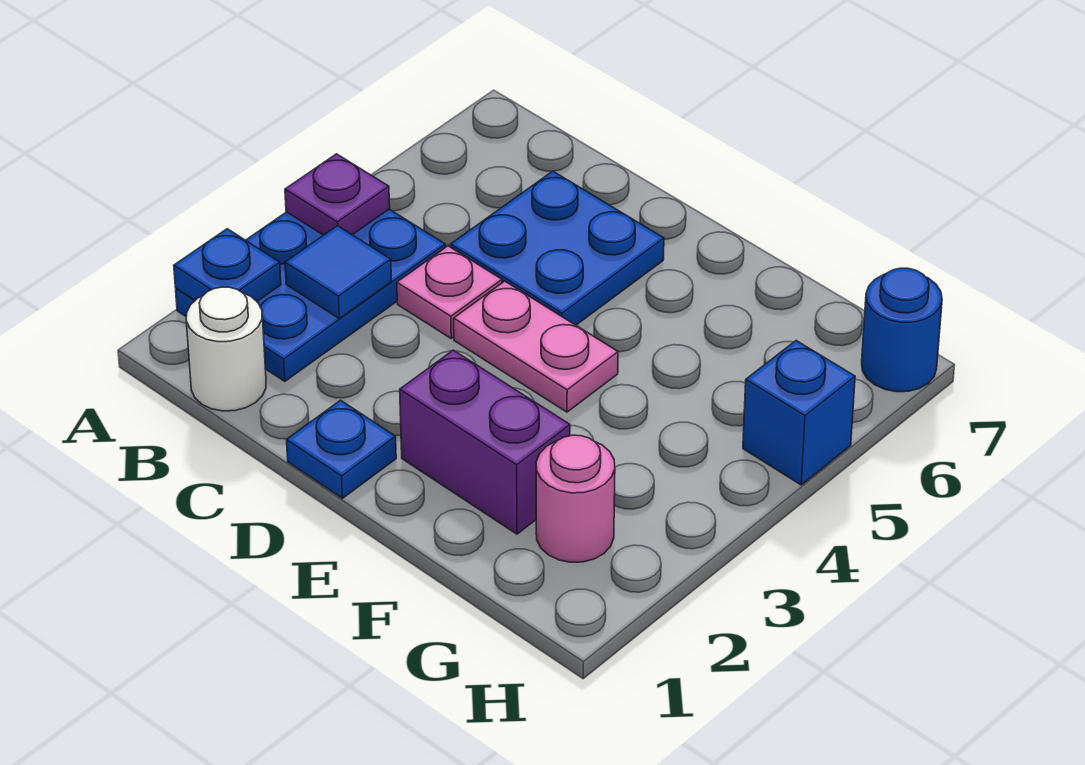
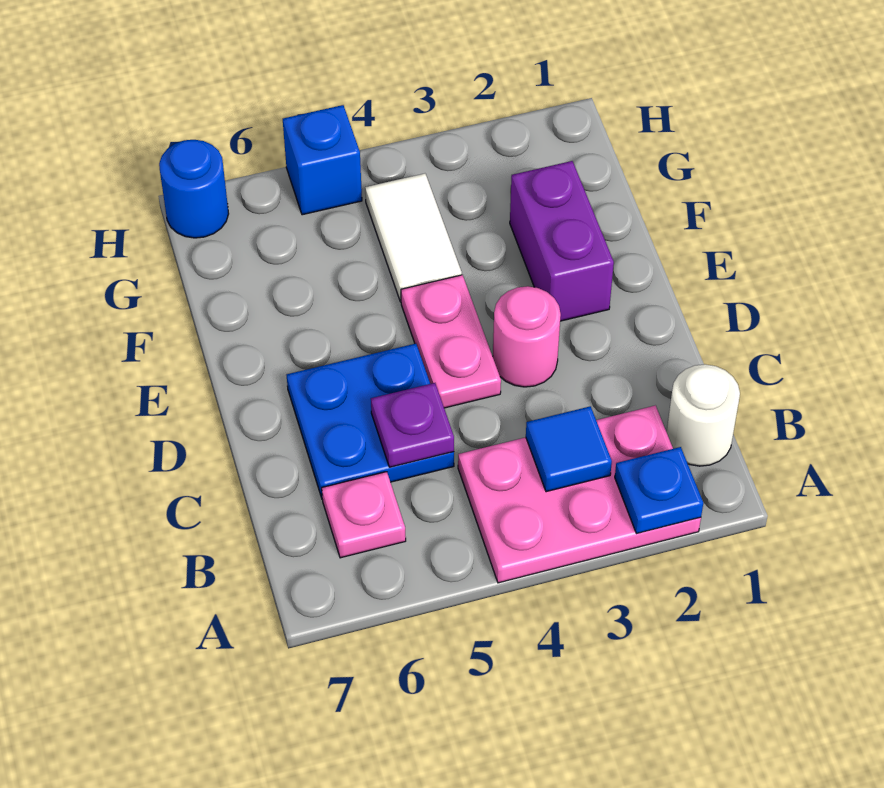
blue plate A2:B4 level 1 -> pink plate A2:B4 level 1
purple plate A4 level 2 -> purple plate C5 level 2
pink plate C4 level 1 -> pink plate B6 level 1
blue plate D1 level 1 -> none
none -> white tile F4:G4 level 1
pink round brick G2 level 1 -> pink round brick D3 level 1

